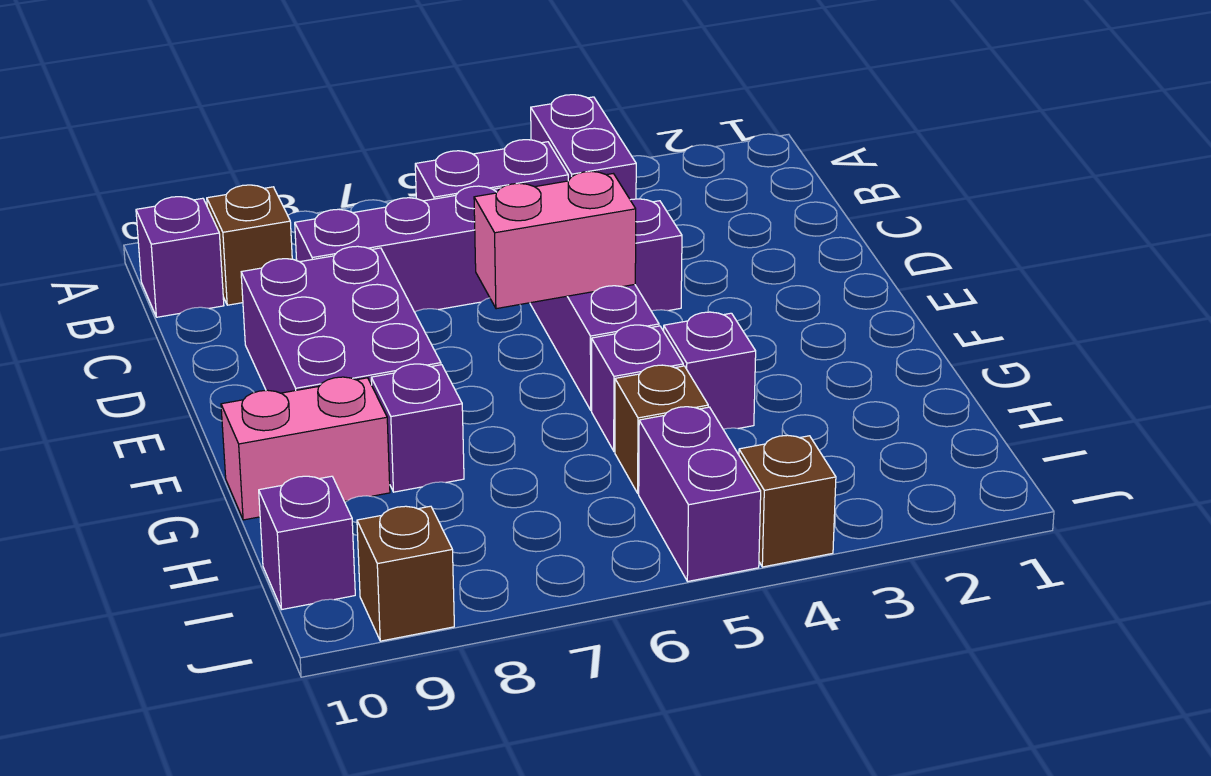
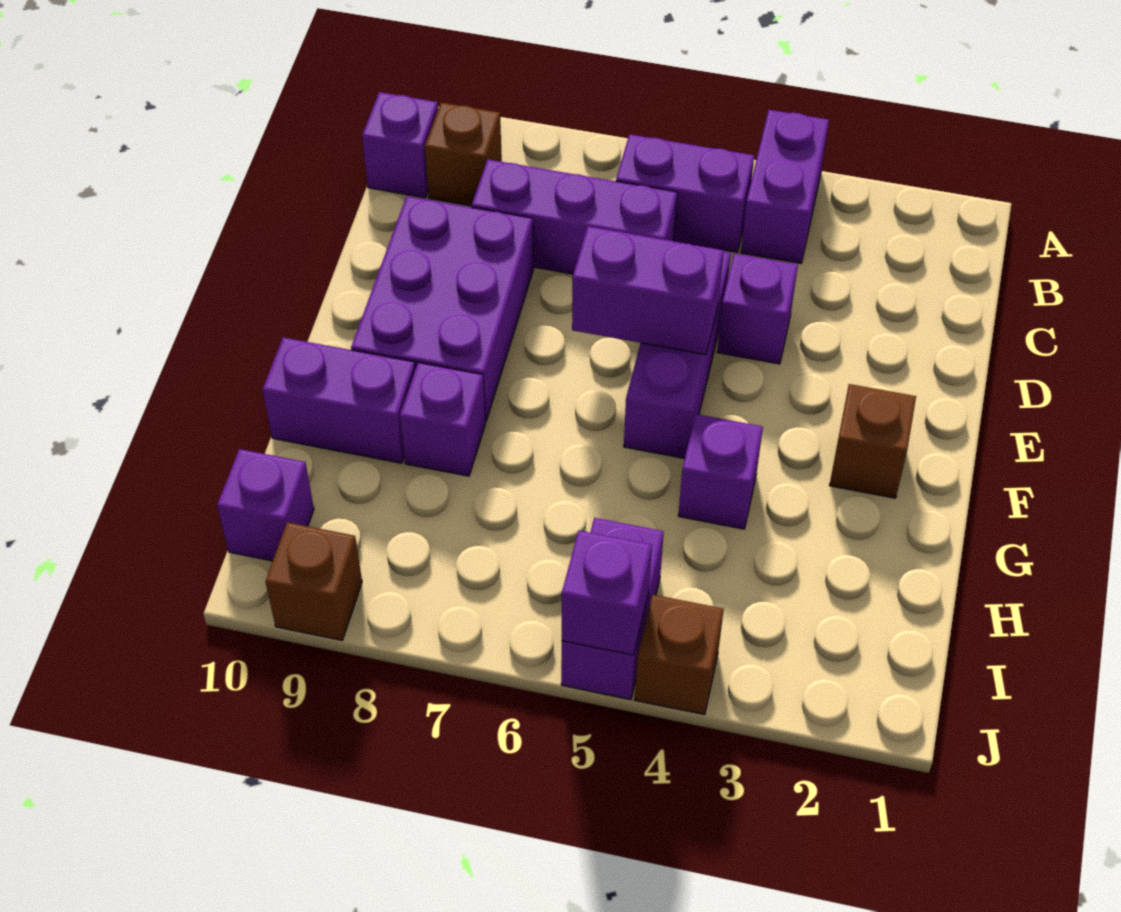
pink brick E5:E6 level 2 -> purple brick E5:E6 level 2
purple brick G5 level 1 -> purple brick J5 level 2
pink brick G9:G10 level 1 -> purple brick G9:G10 level 1
brown brick H5 level 1 -> brown brick F2 level 1

